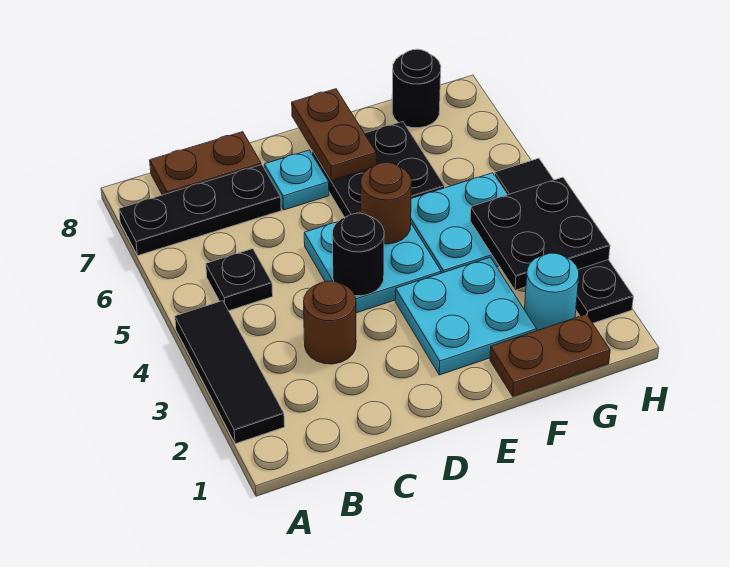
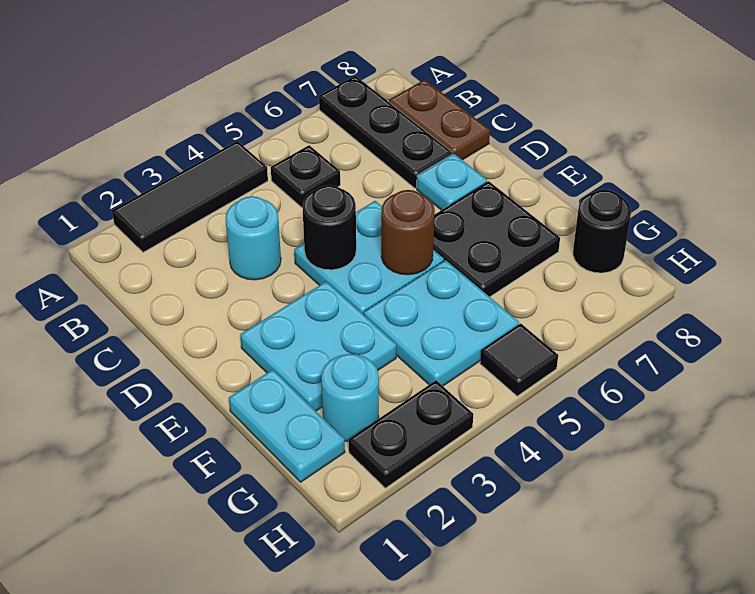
brown round brick C3 level 1 -> cyan round brick C3 level 1
brown plate E7:E8 level 2 -> none
brown plate F1:G1 level 1 -> cyan plate F1:G1 level 1
black plate G3:H4 level 2 -> none

